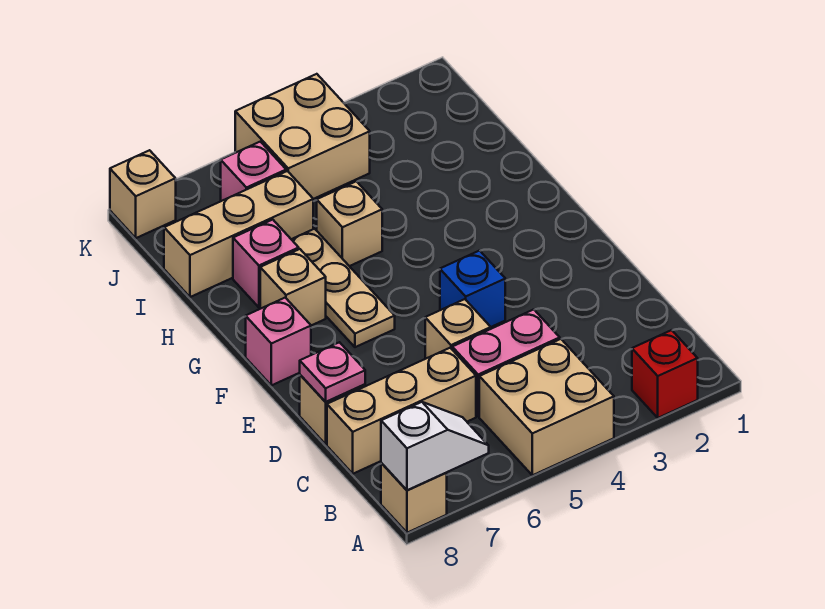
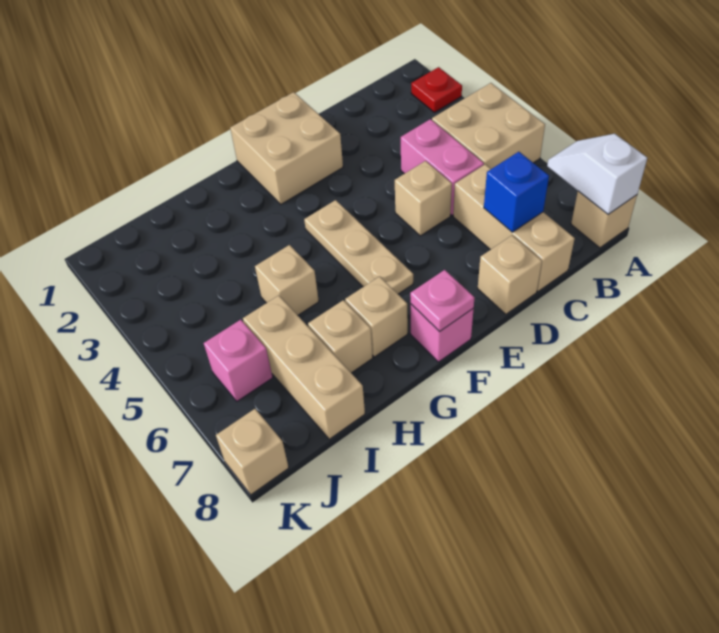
red brick A2 level 1 -> red plate A2 level 1
pink plate D8 level 2 -> pink plate F8 level 2
blue brick E4 level 1 -> blue brick C7 level 2
tan plate F6:H6 level 1 -> tan plate F4:F6 level 1
pink brick H7 level 1 -> tan brick H7 level 1
tan brick J4:K5 level 1 -> tan brick E1:F2 level 1

